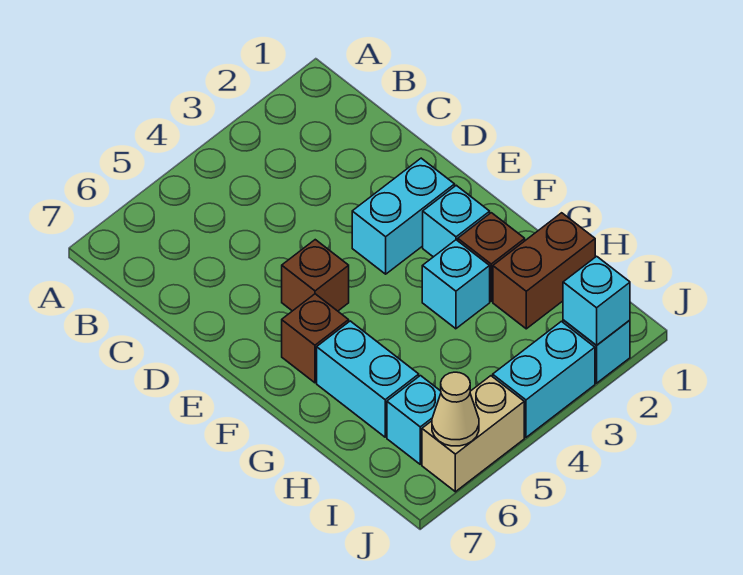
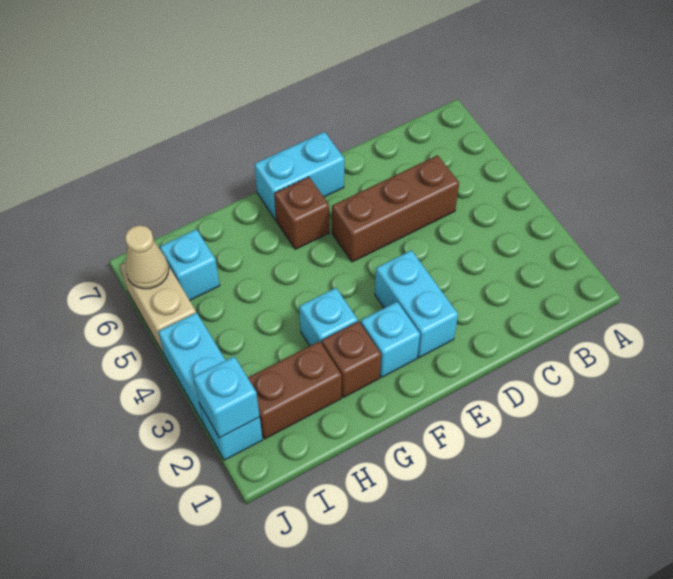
brown brick E5 level 1 -> brown brick C5:E5 level 1
cyan brick G6:H6 level 1 -> cyan brick E7:F7 level 1
brown brick H1:H2 level 1 -> brown brick H2:I2 level 1

